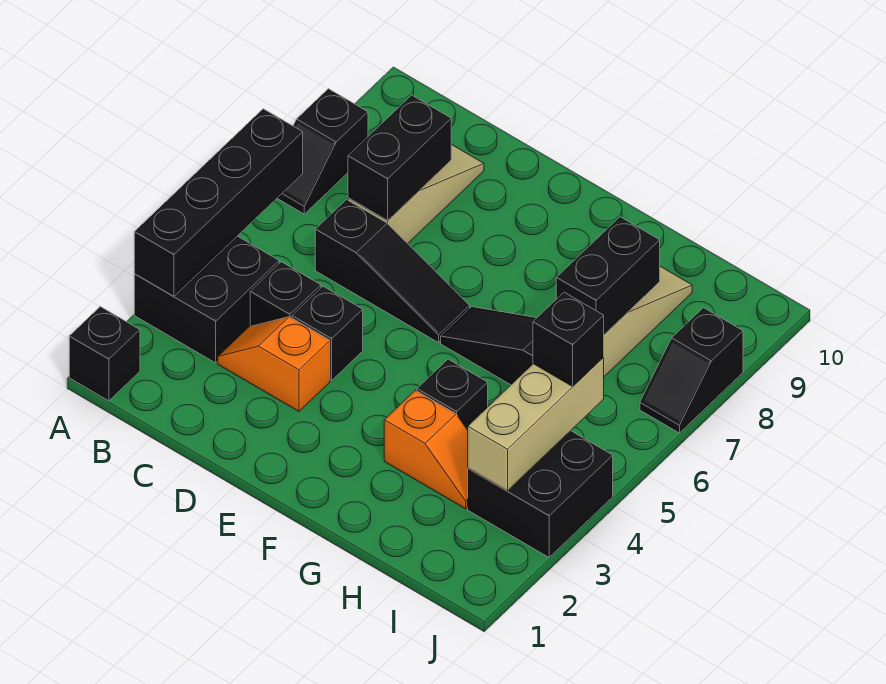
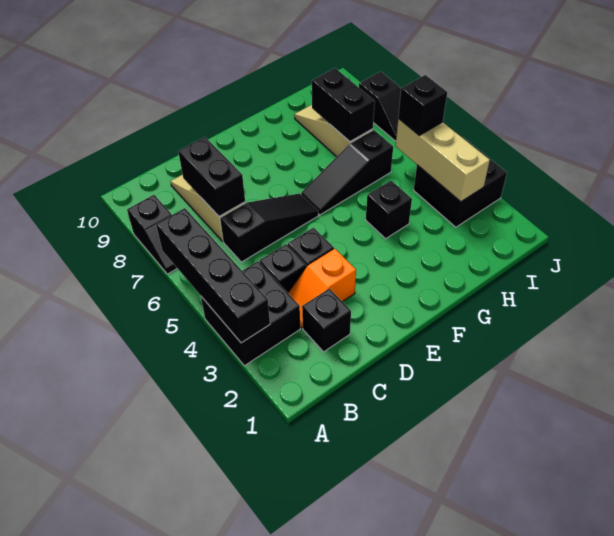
black brick A1 level 1 -> black brick C2 level 1
orange slope G3:H3 level 1 top G -> none

